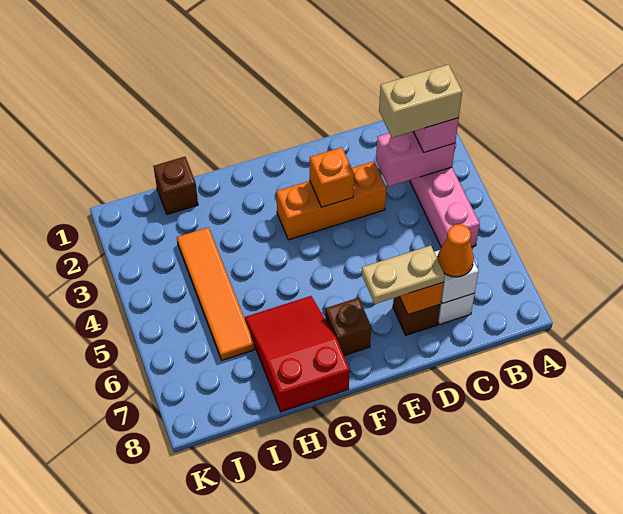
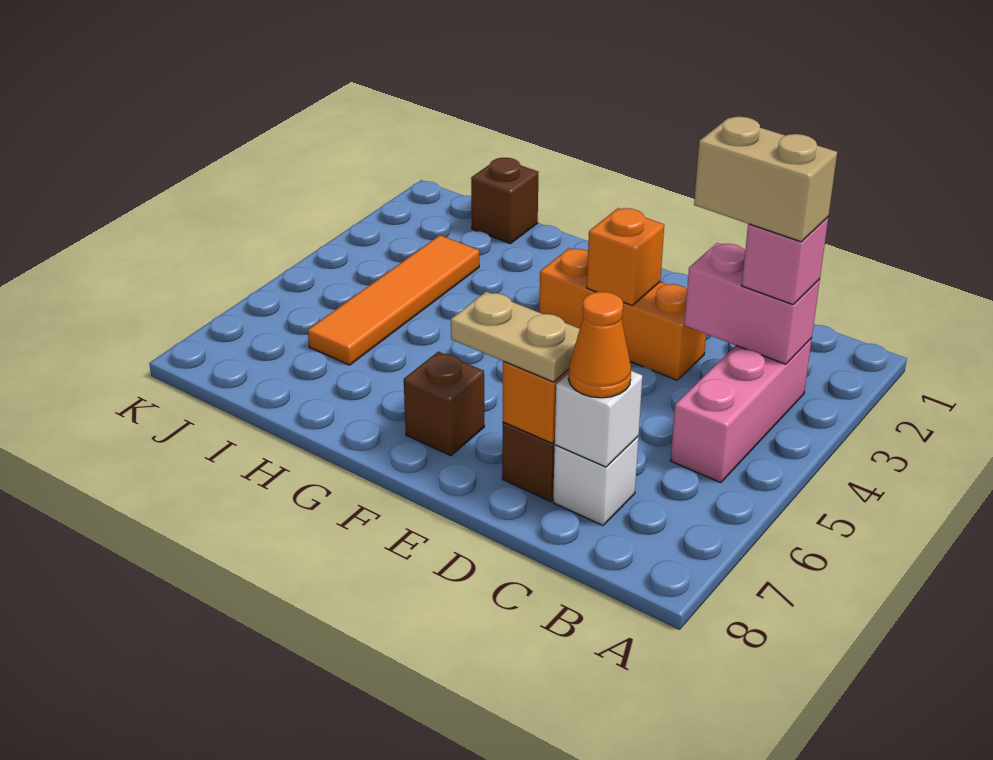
red slope G6:H8 level 1 top 8 -> none

